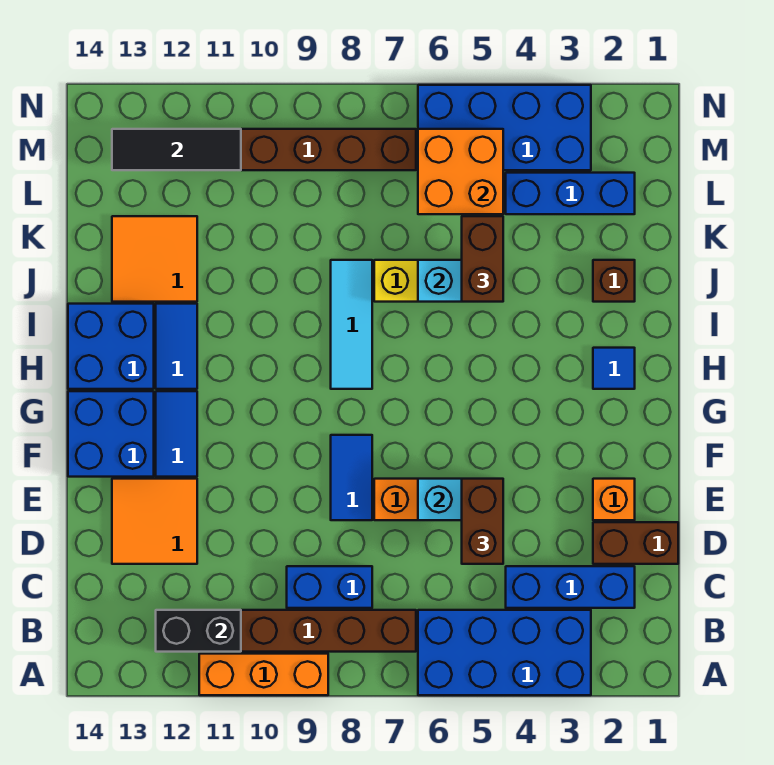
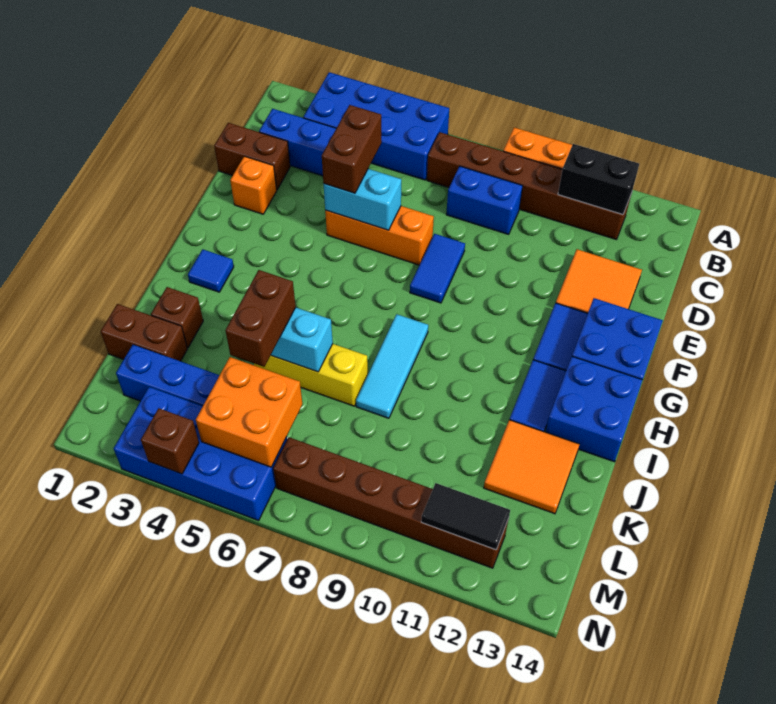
none -> brown brick K1:K2 level 1
black tile M11:M13 level 2 -> black tile M11:M12 level 2
none -> brown brick N4 level 2

